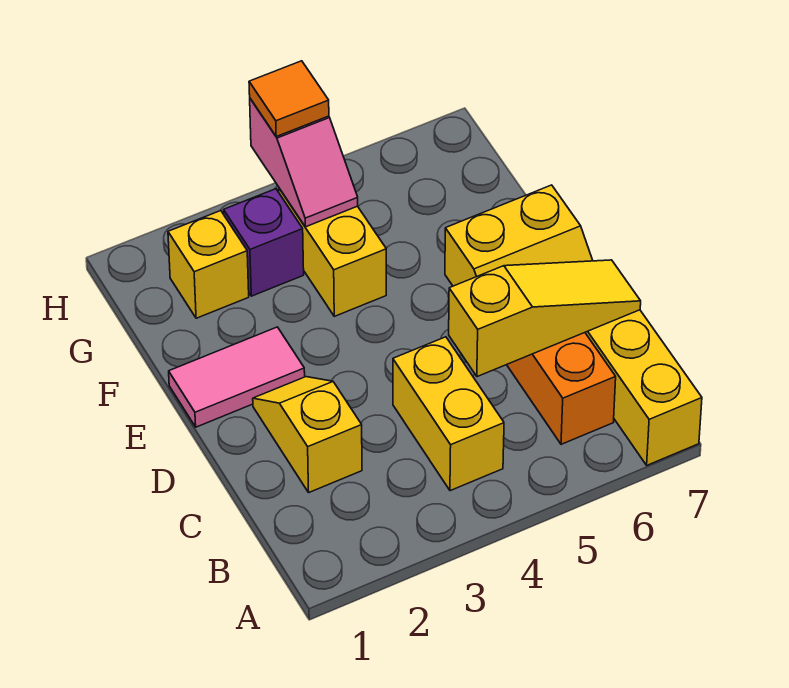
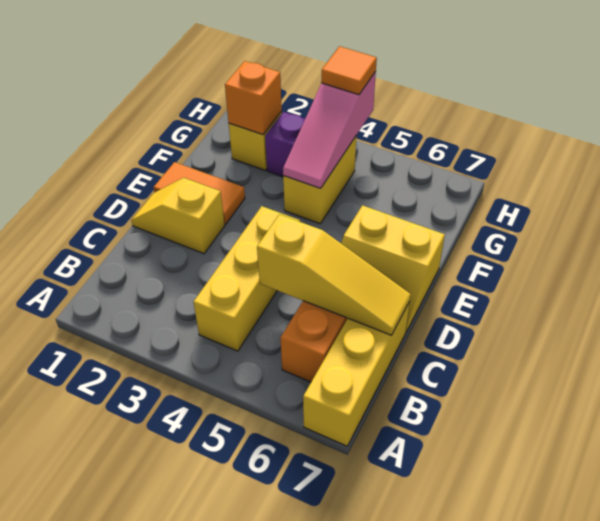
yellow brick B4:C4 level 1 -> yellow brick B4:D4 level 1
yellow slope C2:D2 level 1 top C -> yellow slope D1:D2 level 1 top 2
pink tile E1:E2 level 1 -> orange tile E1:E2 level 1
none -> orange brick G2 level 2
pink slope G4:H4 level 2 top H -> pink slope F4:H4 level 2 top H

